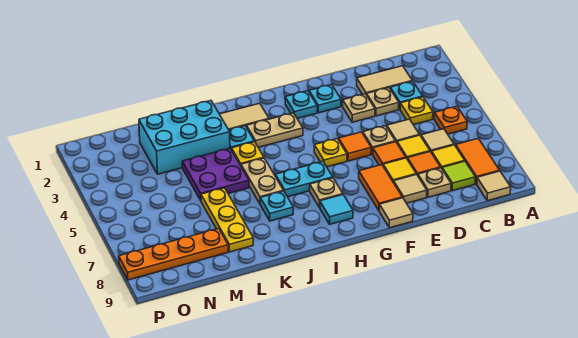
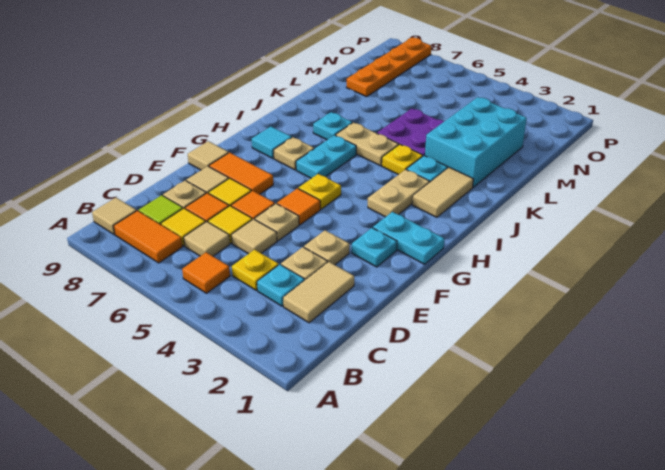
orange plate B5 level 1 -> orange tile B5 level 1
cyan plate G2 level 1 -> cyan plate G1:G2 level 1
yellow plate L6:L8 level 1 -> none

